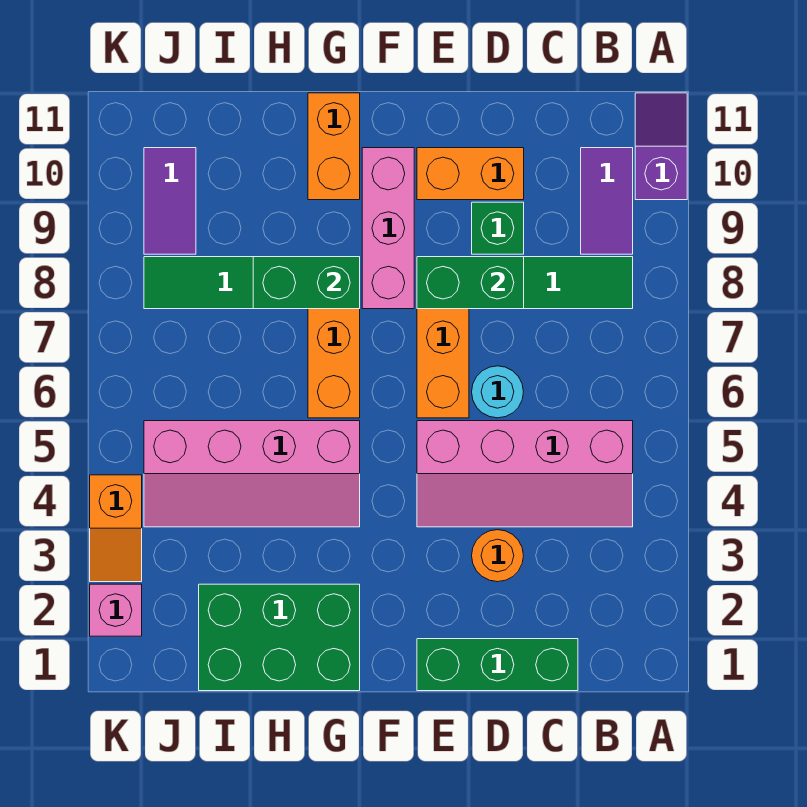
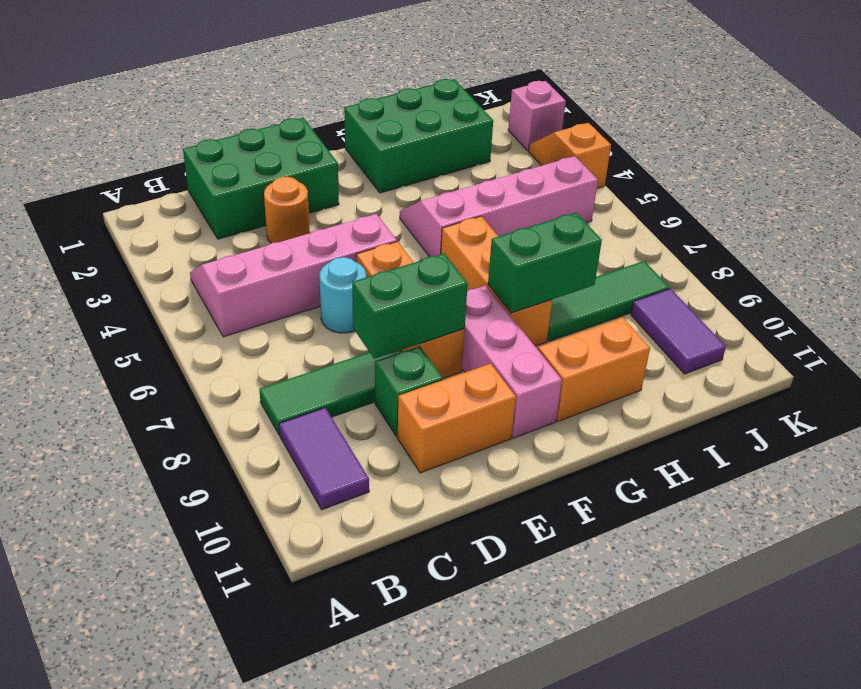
purple slope A10:A11 level 1 top 10 -> none
green brick C1:E1 level 1 -> green brick C1:E2 level 1
orange brick G10:G11 level 1 -> orange brick G10:H10 level 1

